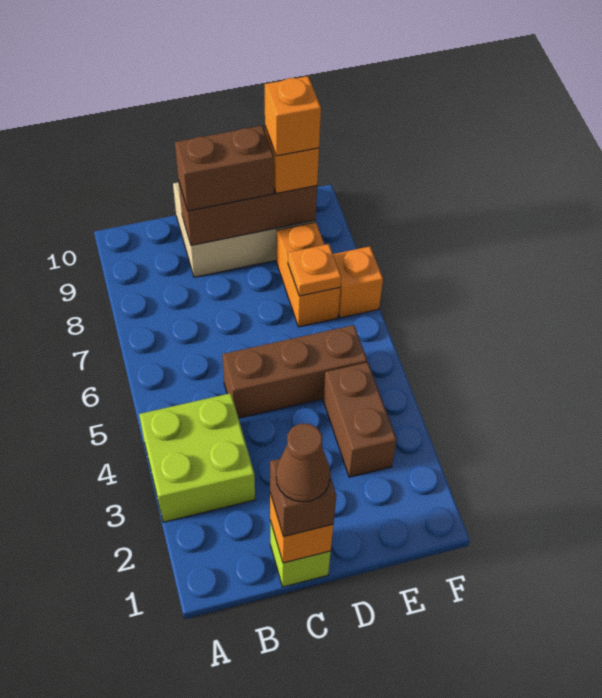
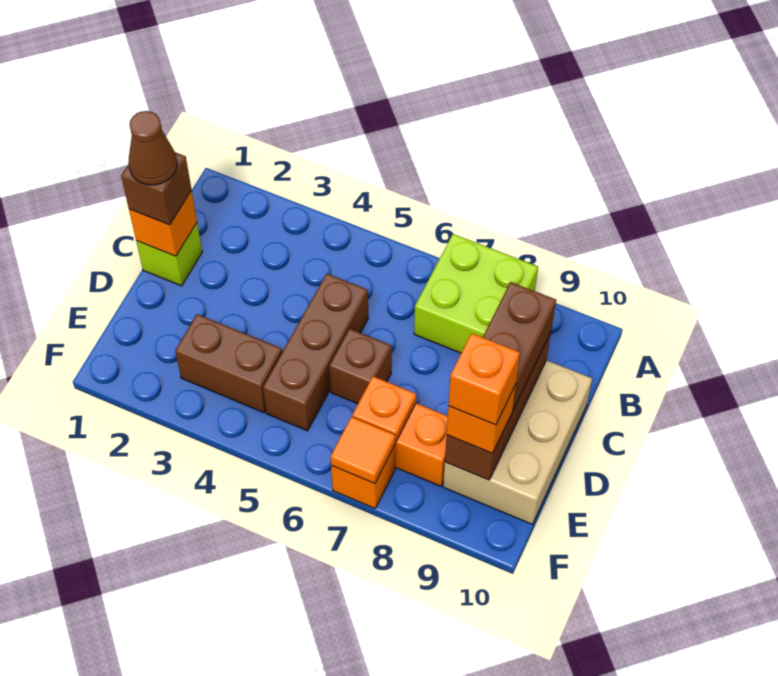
lime brick A3:B4 level 1 -> lime brick A7:B8 level 1
none -> brown brick D6 level 1
none -> orange tile F7 level 2

